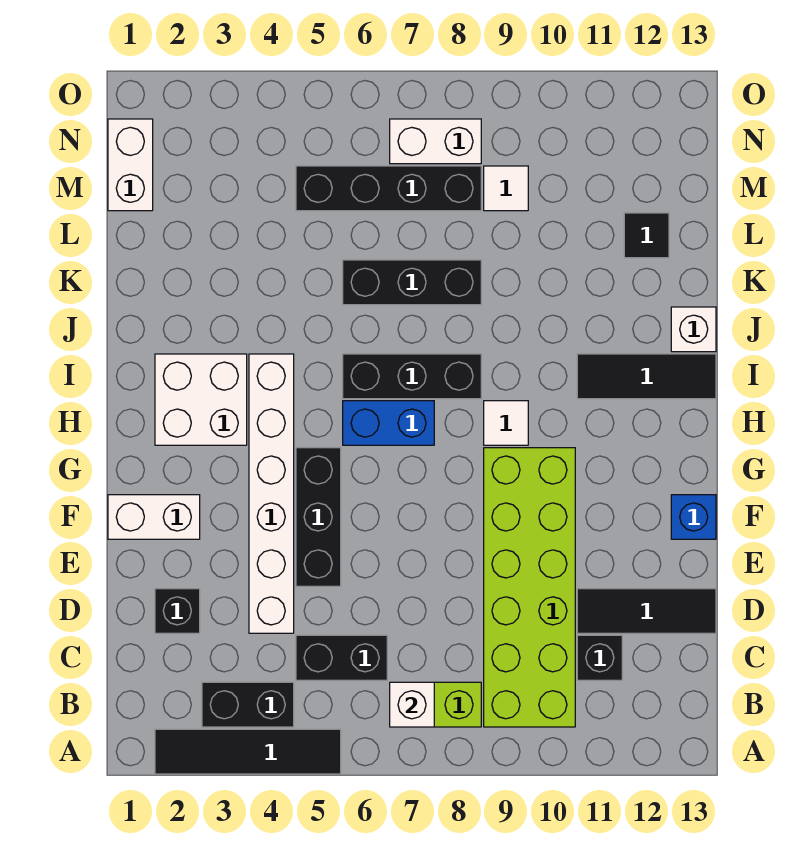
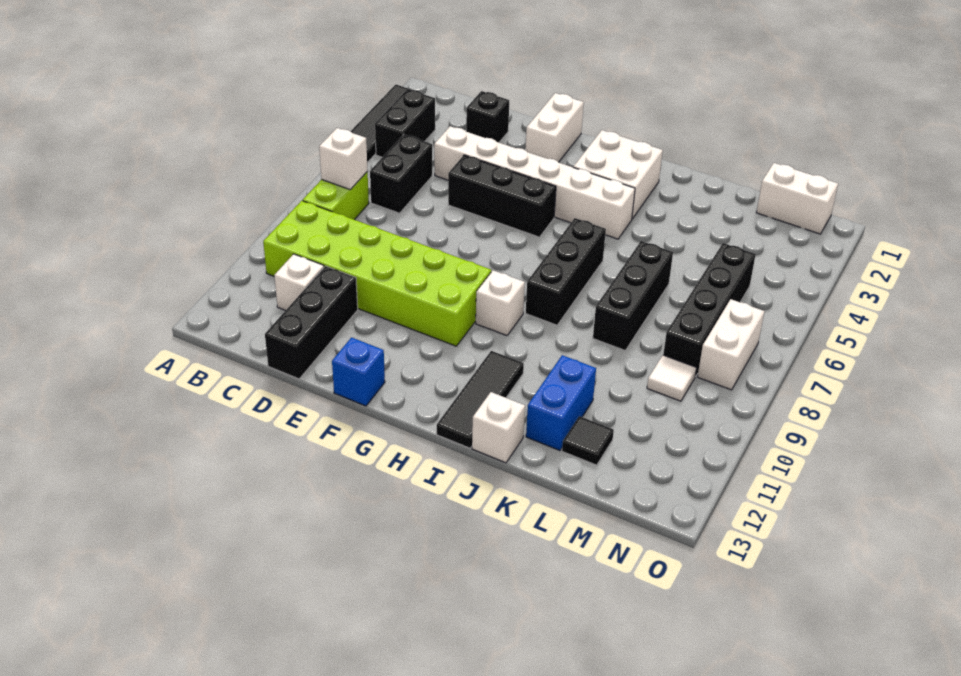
black brick C11 level 1 -> white brick C11 level 1
black tile D11:D13 level 1 -> black brick D11:D13 level 1
blue brick H6:H7 level 1 -> blue brick K11:K12 level 1
white tile H9 level 1 -> white brick H9 level 1

